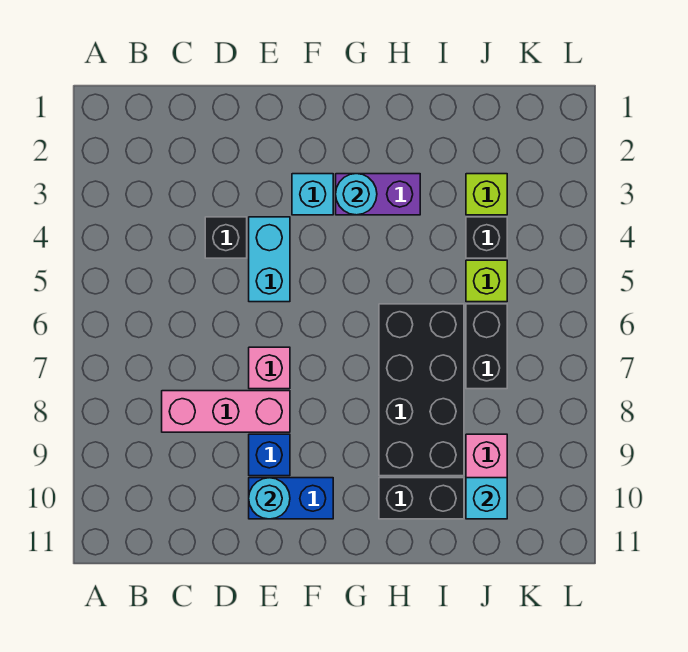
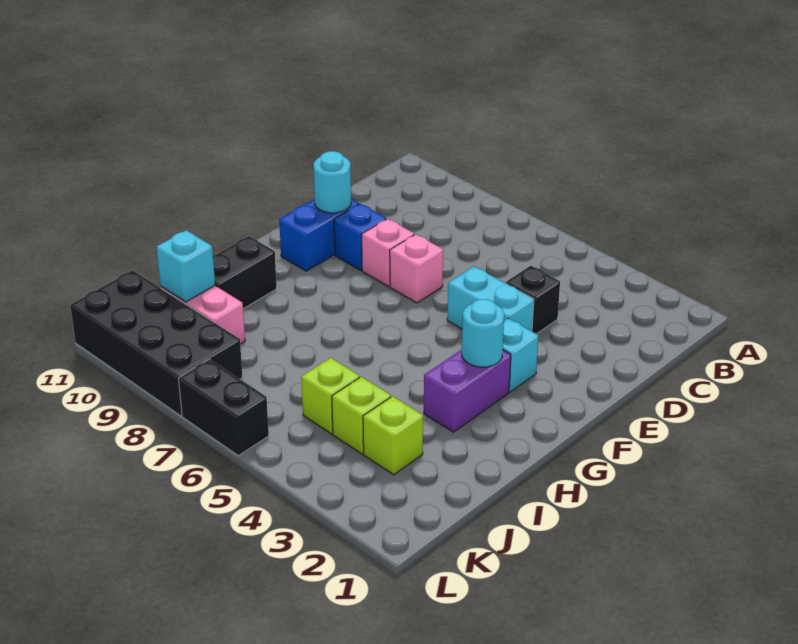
pink brick C8:E8 level 1 -> pink brick E8 level 1
black brick H6:I9 level 1 -> black brick K8:L11 level 1
black brick J4 level 1 -> lime brick J4 level 1
black brick J6:J7 level 1 -> black brick L6:L7 level 1

